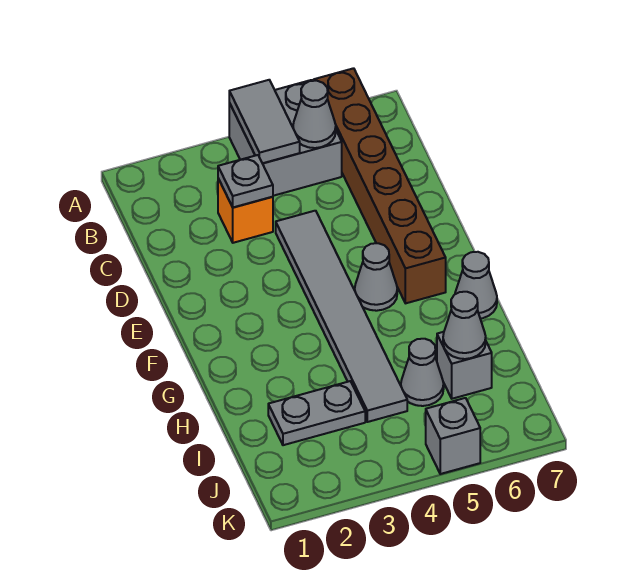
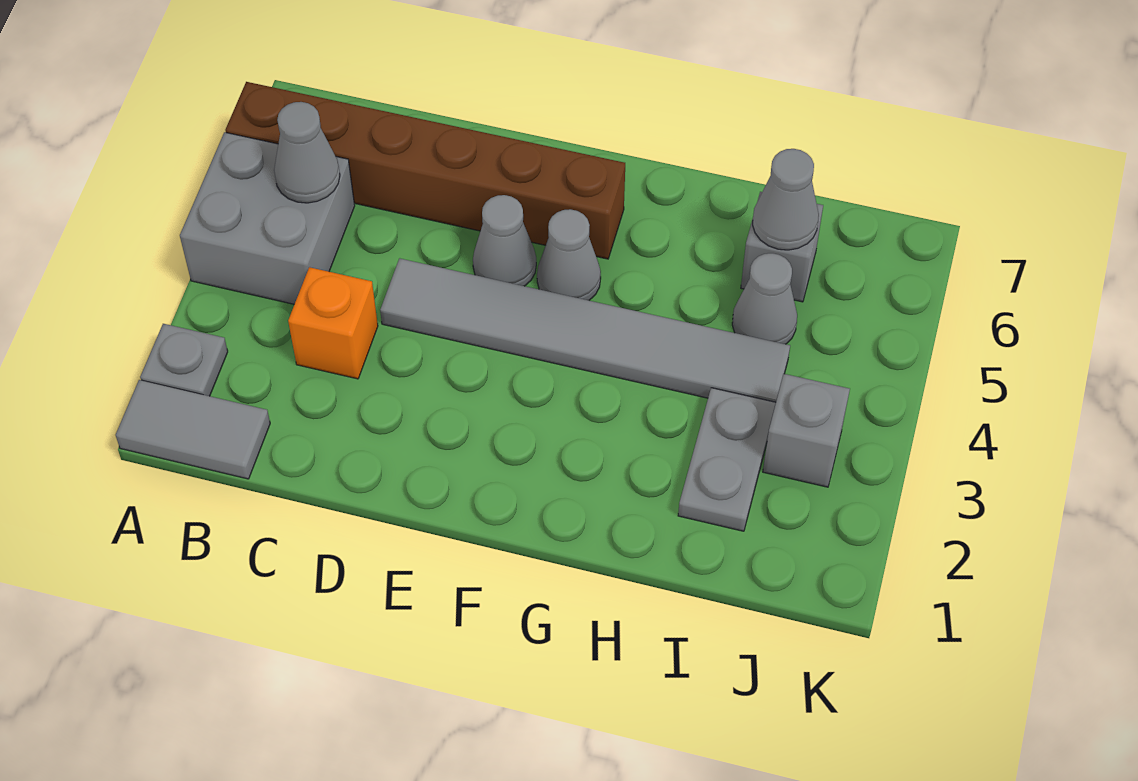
grey tile A4:B4 level 2 -> grey tile A1:B1 level 1
grey plate C3 level 2 -> grey plate A2 level 1
grey cone G7 level 1 -> grey cone E5 level 1
grey brick K5 level 1 -> grey brick J3 level 1

